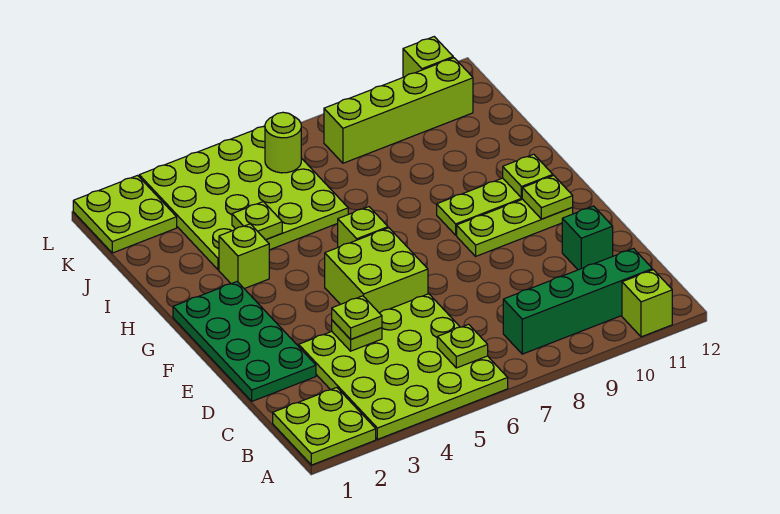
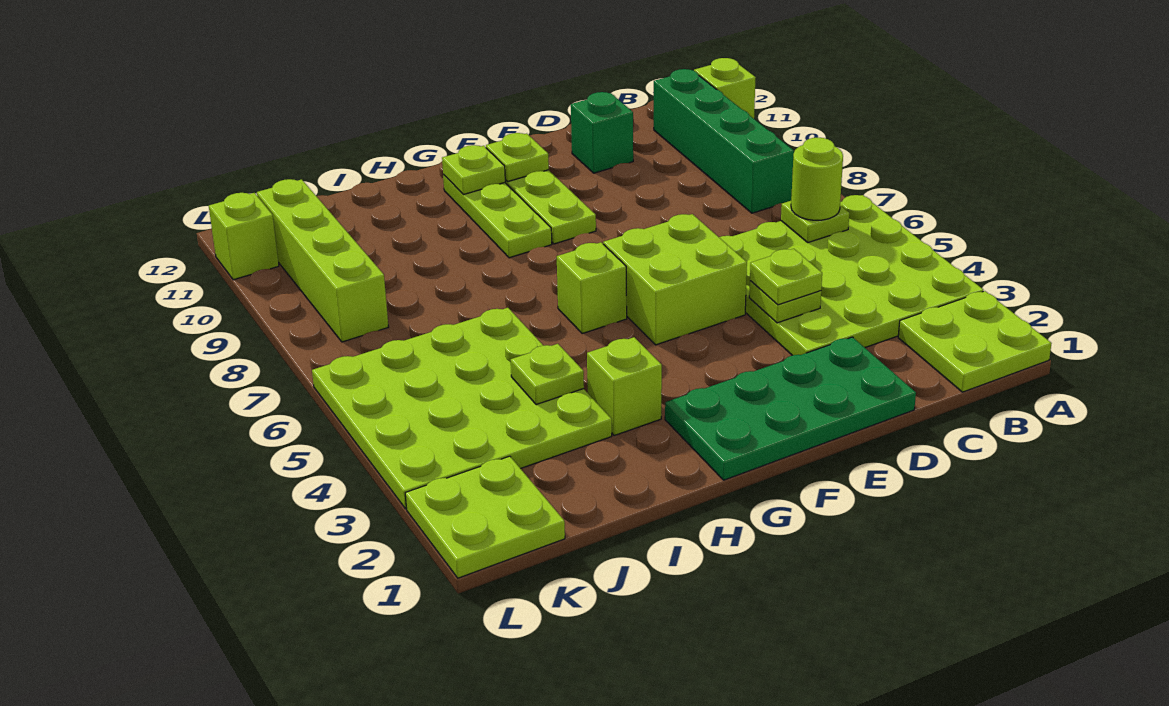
lime round brick K6 level 2 -> lime round brick B6 level 3

